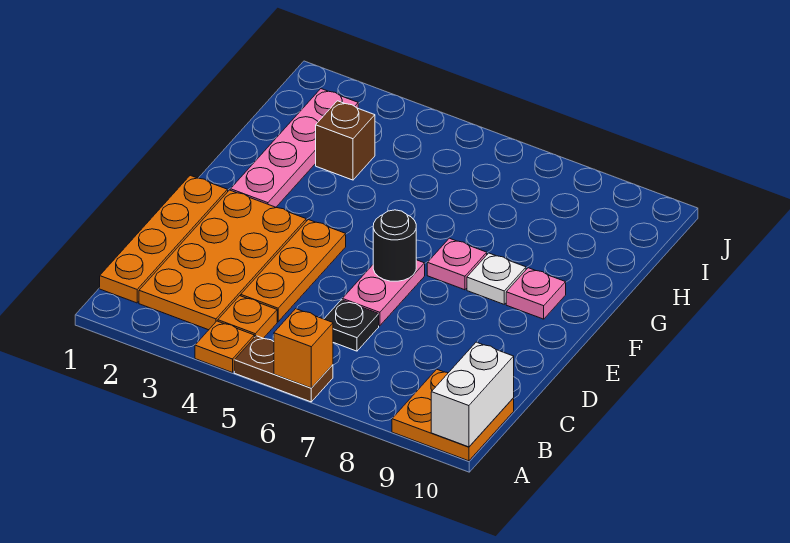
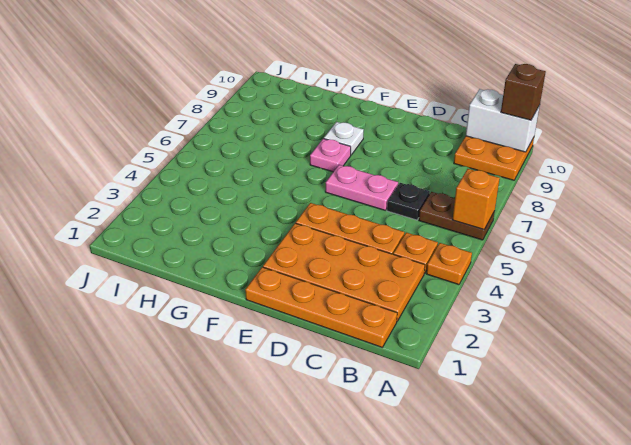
brown plate A5:A6 level 1 -> brown plate A6:B6 level 1
black round brick E6 level 2 -> none
pink plate F2:I2 level 1 -> none
pink plate F9 level 1 -> none
brown brick H3 level 1 -> brown brick A10 level 3

